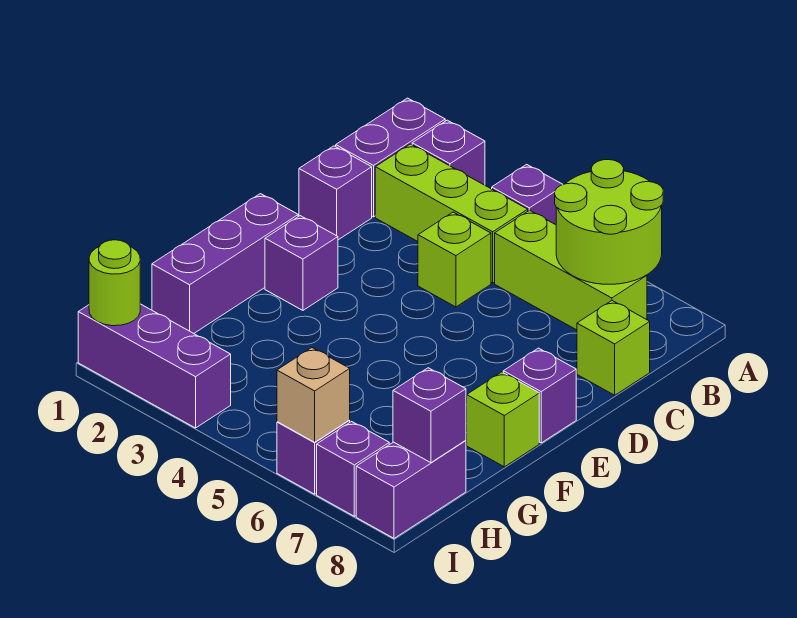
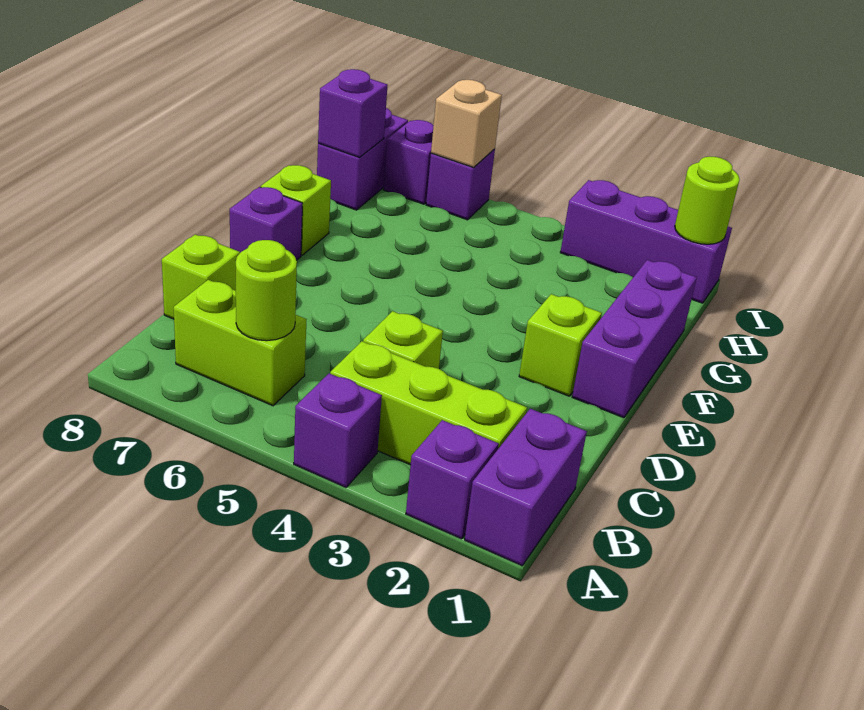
lime round brick A6:B7 level 2 -> lime round brick B6 level 2
lime brick B5:B7 level 1 -> lime brick B6:B7 level 1
purple brick C1 level 1 -> none
purple brick E2 level 1 -> lime brick E2 level 1

